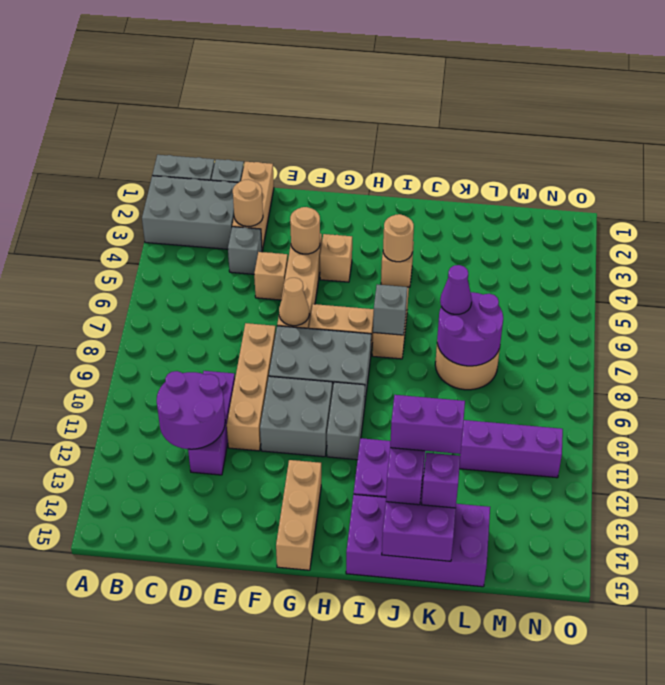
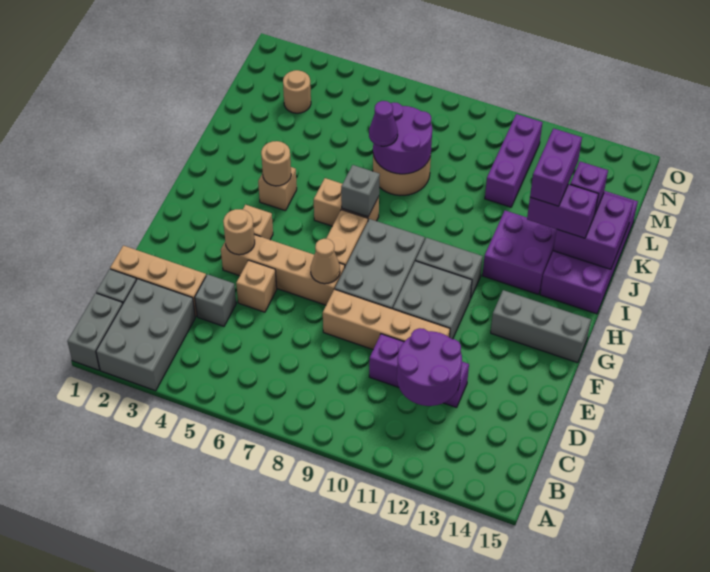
tan round brick D3 level 2 -> tan round brick M3 level 1
tan brick G13:G15 level 1 -> grey brick G13:G15 level 1

